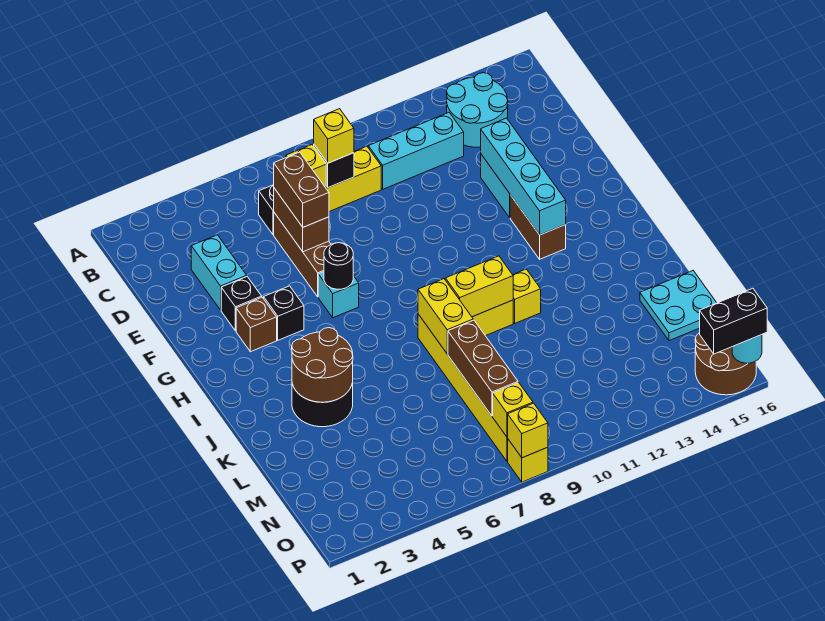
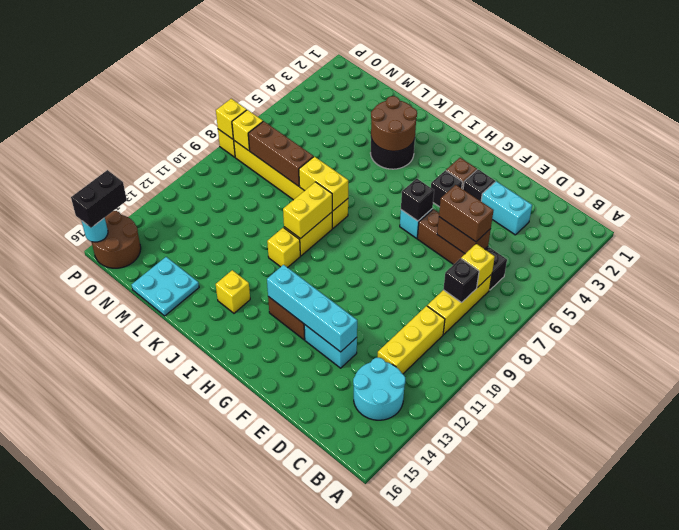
yellow brick C8 level 3 -> yellow brick J14 level 1
cyan brick C10:C12 level 1 -> yellow brick C10:C12 level 1
black round brick G6 level 2 -> black brick G6 level 2

